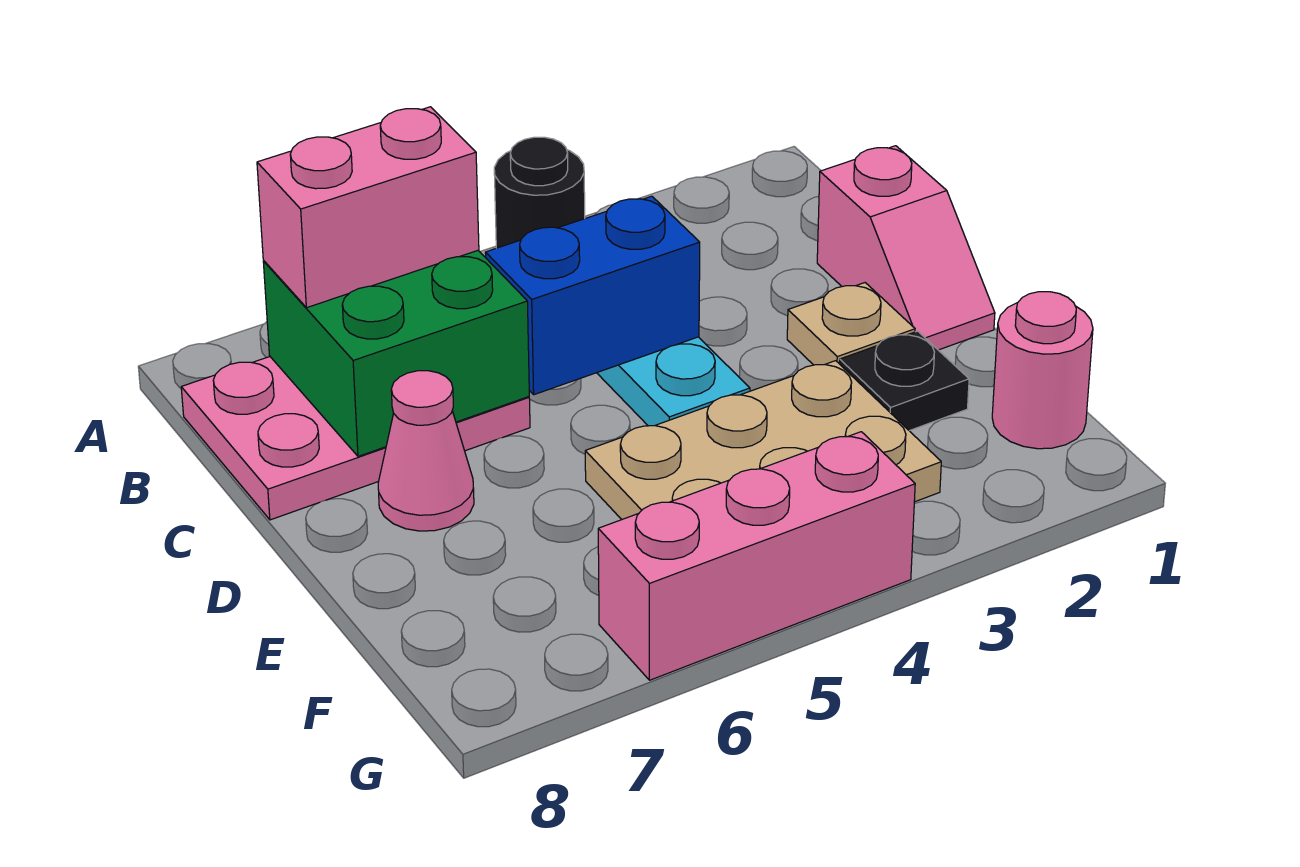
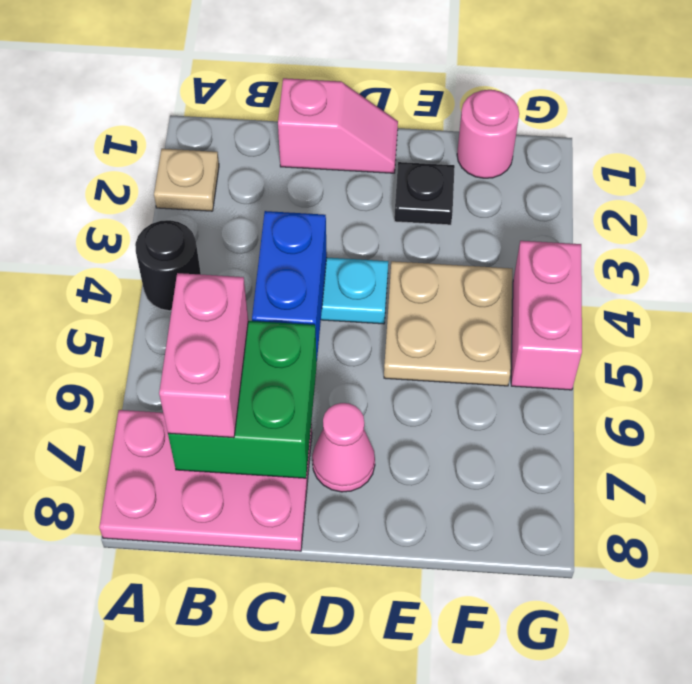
pink plate B6:C8 level 1 -> pink plate A7:C8 level 1
tan plate D2 level 1 -> tan plate A2 level 1
tan plate E3:F5 level 1 -> tan plate E4:F5 level 1
pink brick G4:G6 level 1 -> pink brick G4:G5 level 1

